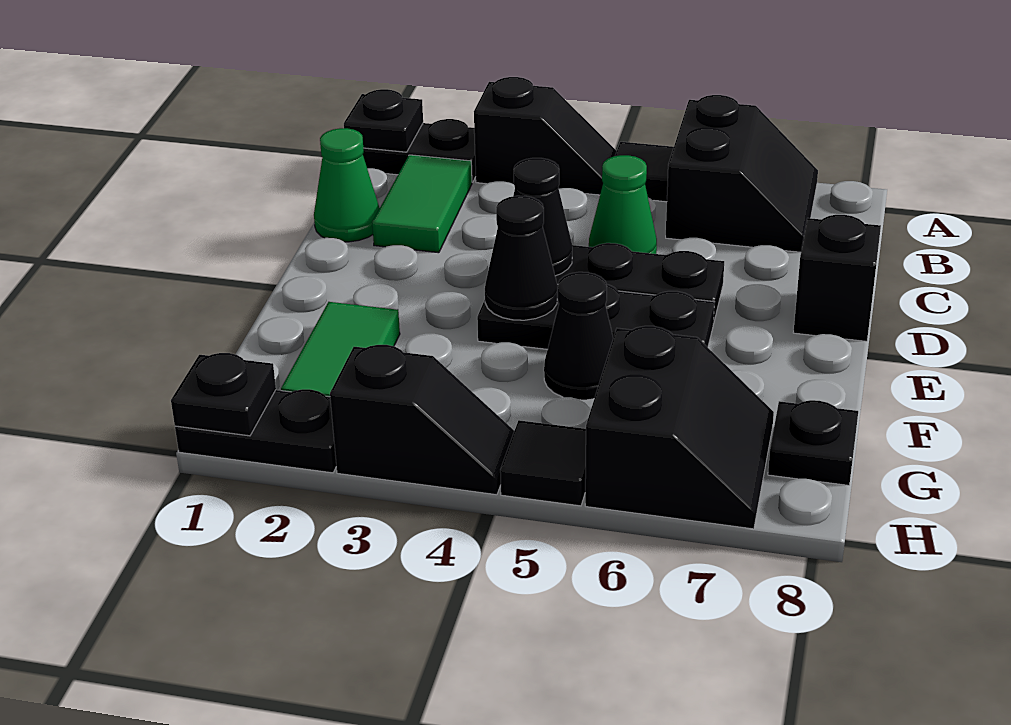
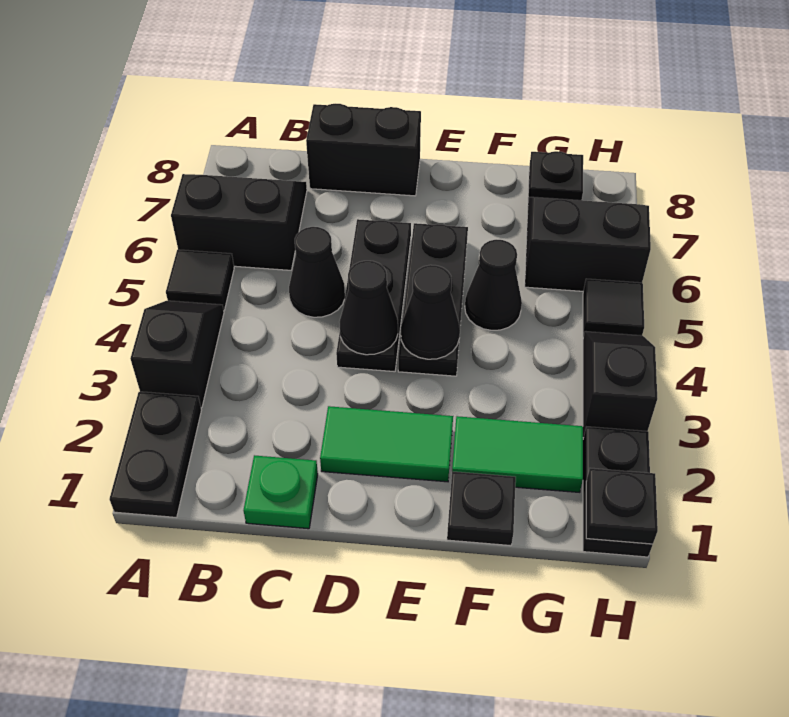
black plate A1 level 2 -> black plate F1 level 1
green tile B2:C2 level 1 -> green tile D2:E2 level 1
green cone C1 level 1 -> green plate C1 level 1
green cone C5 level 1 -> black cone C5 level 1
black brick D8 level 1 -> black brick C8:D8 level 1

